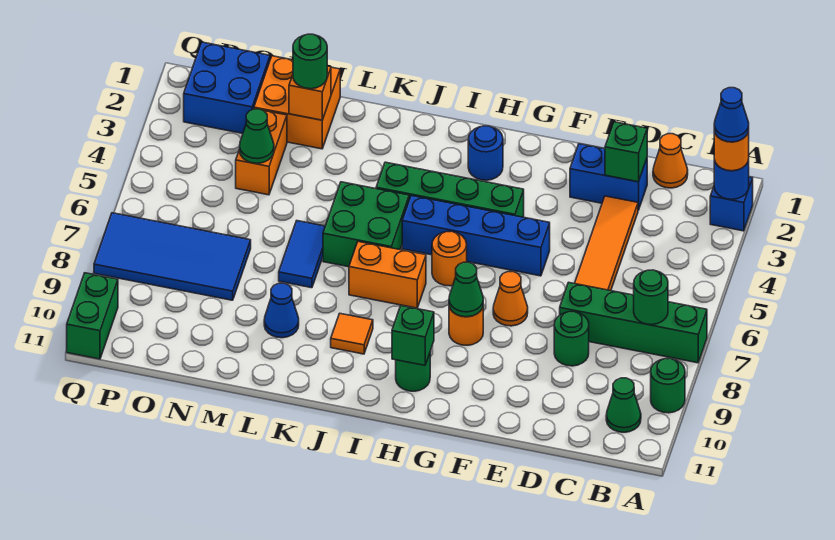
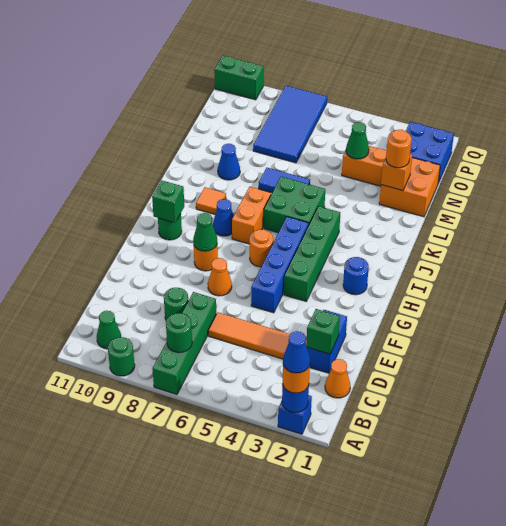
none -> blue cone I8 level 1
green round brick M2 level 3 -> orange round brick M2 level 3

